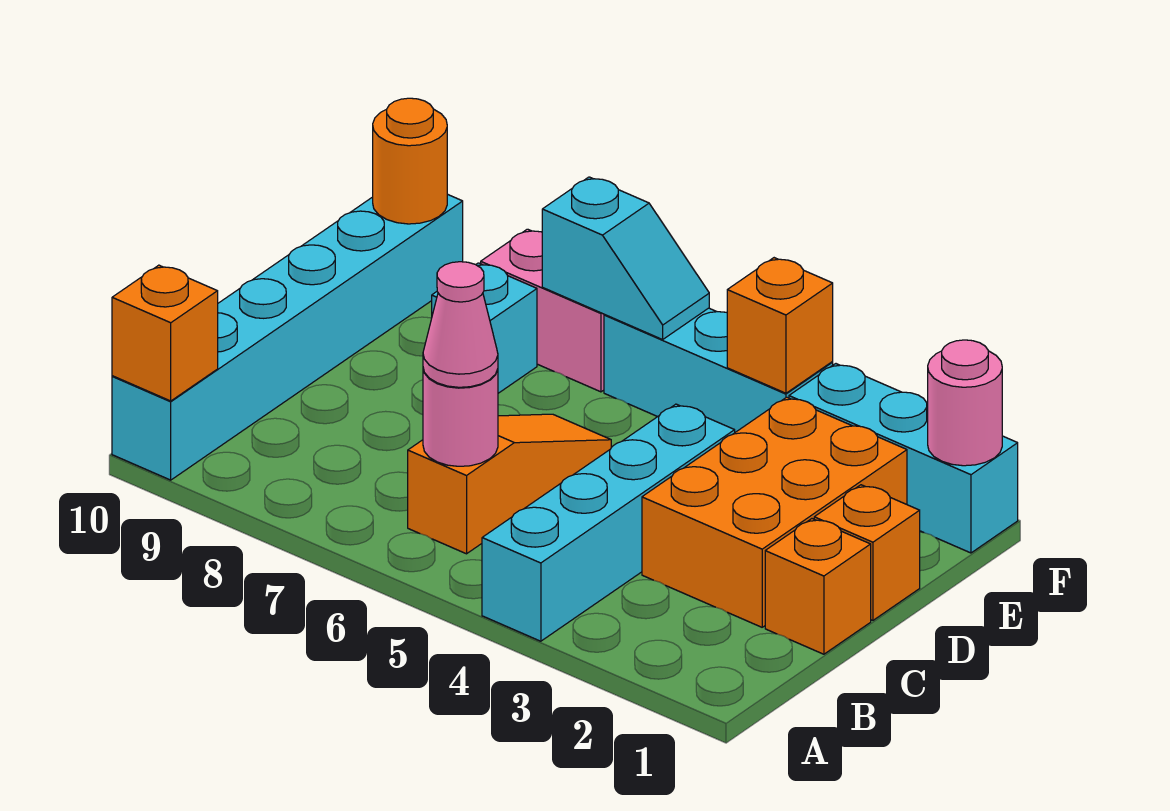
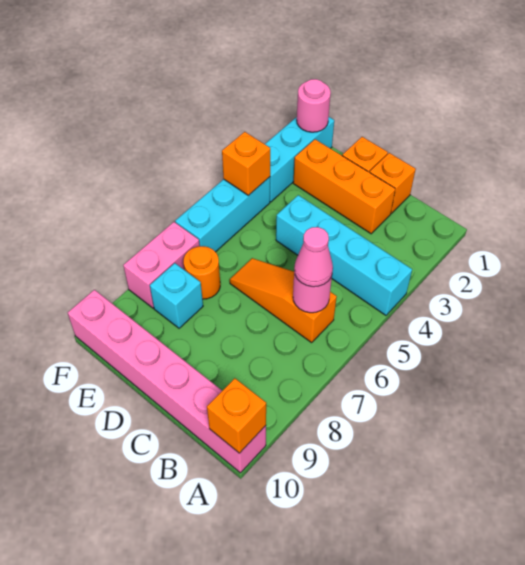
cyan brick A10:F10 level 1 -> pink brick A10:F10 level 1
orange brick C2:E3 level 1 -> orange brick C2:E2 level 1
cyan slope F6:F7 level 2 top 7 -> none
orange round brick F10 level 2 -> orange round brick E7 level 1

